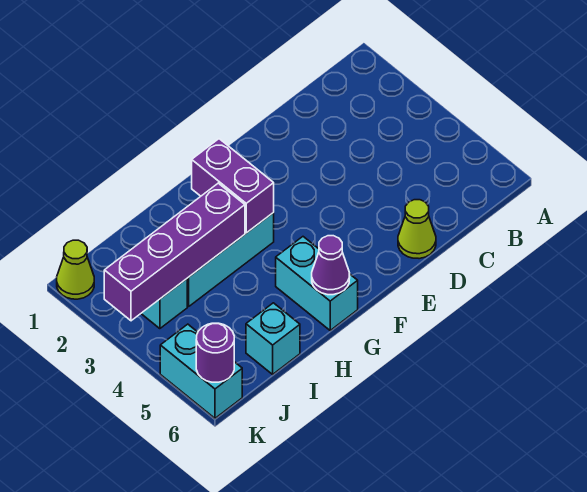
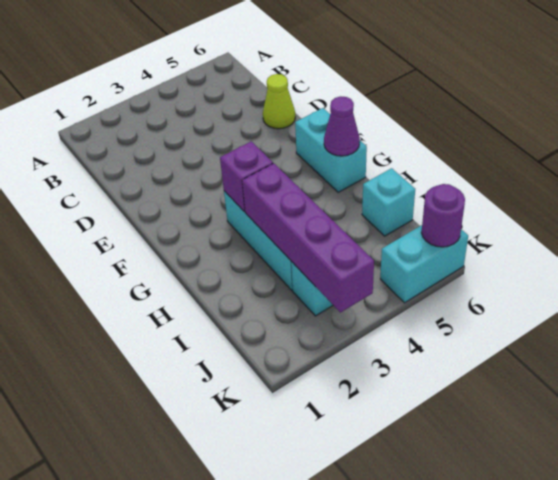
purple brick G2:G3 level 2 -> purple brick G3 level 2
cyan brick G5:G6 level 1 -> cyan brick F6:G6 level 1
lime cone K1 level 1 -> none

